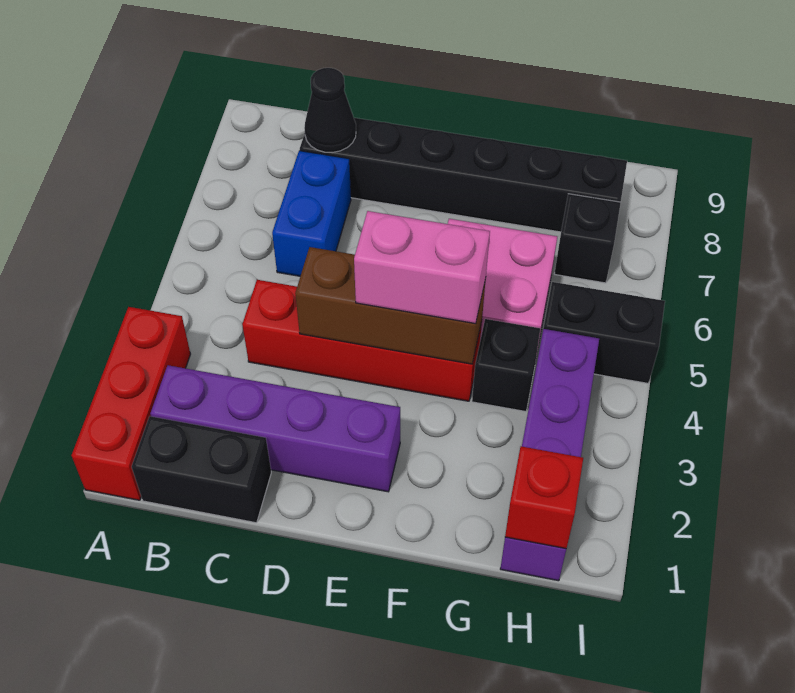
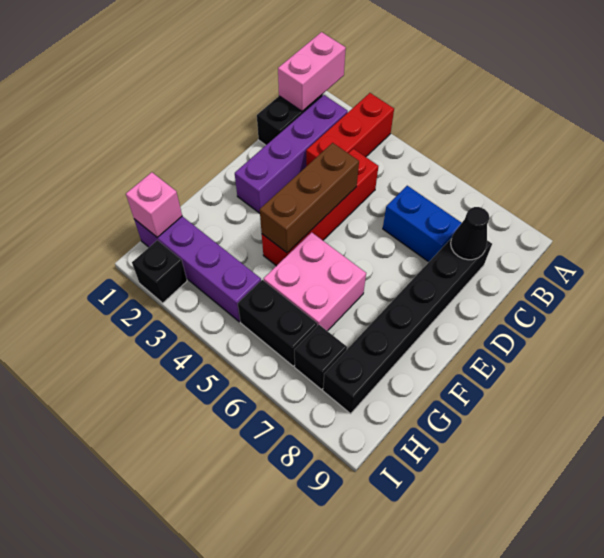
red brick A1:A3 level 1 -> red brick A3:C3 level 1
pink brick E4:F4 level 3 -> pink brick A1:B1 level 2
black brick G4 level 1 -> black brick I2 level 1
red brick H1 level 2 -> pink brick H1 level 2
black brick H5:I5 level 1 -> black brick H5:H6 level 1

